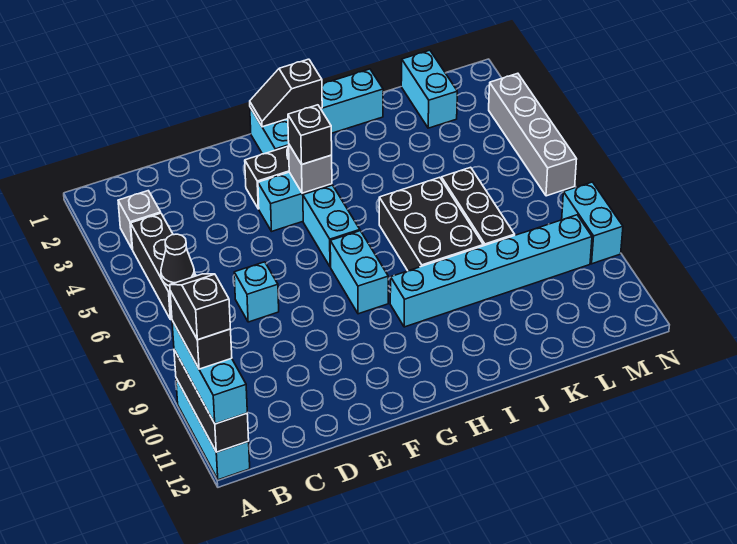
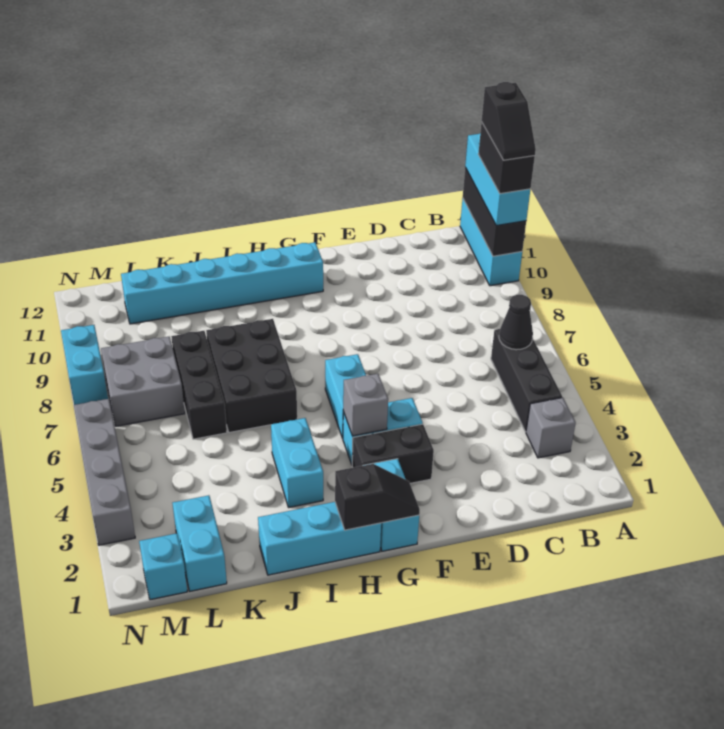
cyan brick D7 level 1 -> cyan brick M1 level 1
black brick G4 level 3 -> none
cyan brick G7:G8 level 1 -> cyan brick I3:I4 level 1
cyan brick H9:M9 level 1 -> cyan brick G11:L11 level 1
none -> grey brick L7:M8 level 1

